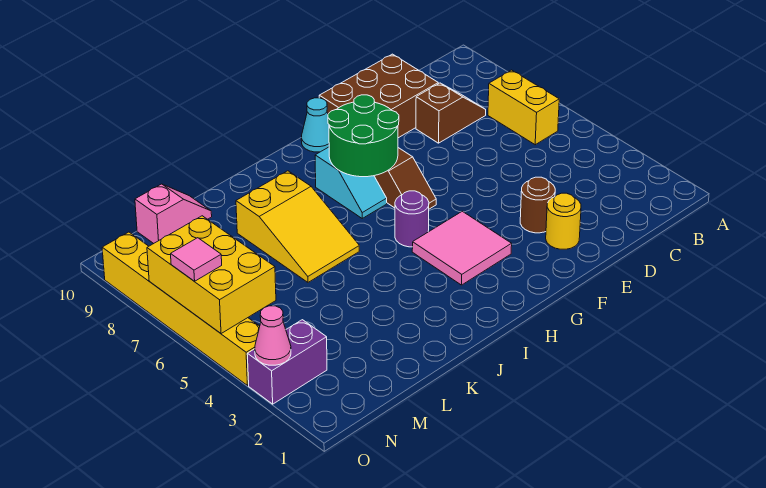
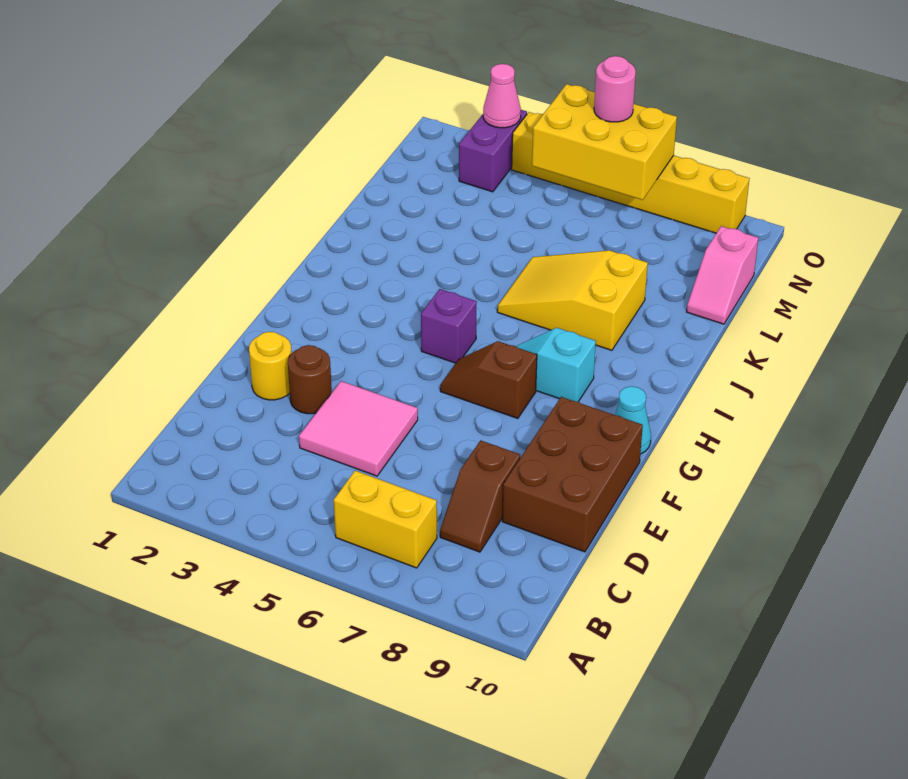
pink tile G3:H4 level 1 -> pink tile D4:E5 level 1
green round brick G7:H8 level 2 -> none
purple round brick H5 level 1 -> purple brick H5 level 1
pink tile O6 level 3 -> pink round brick O6 level 3

